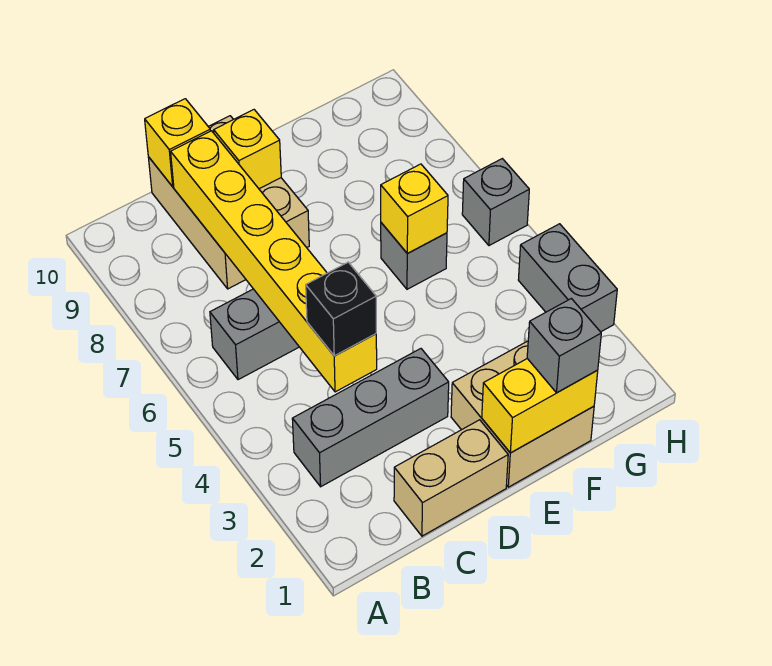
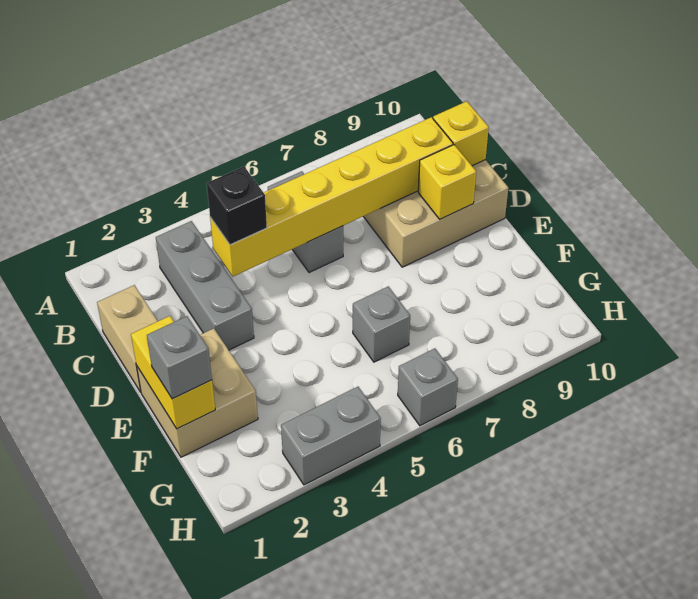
yellow brick F6 level 2 -> none

